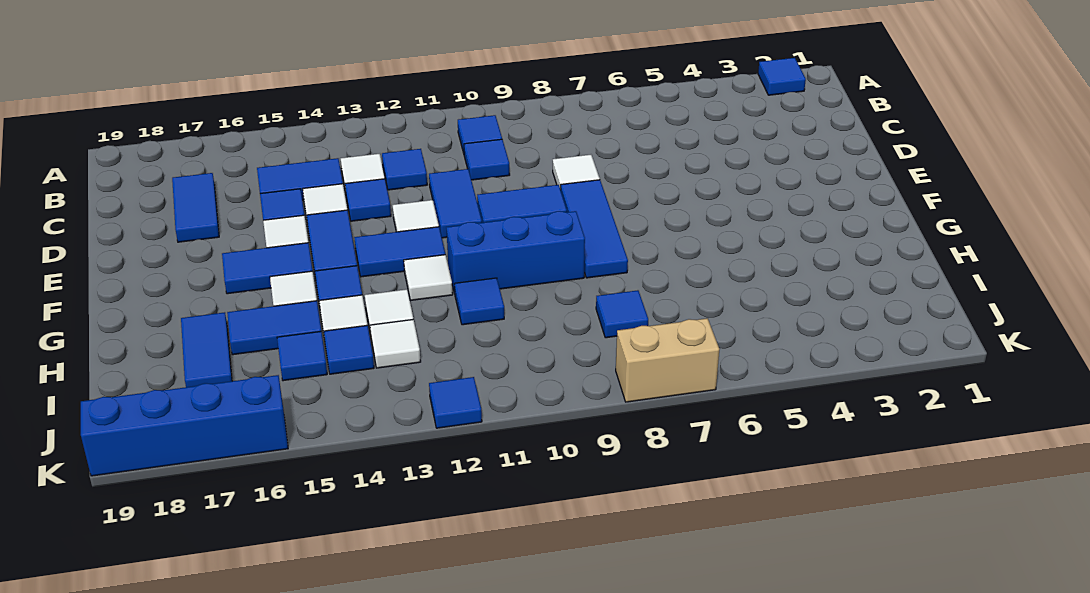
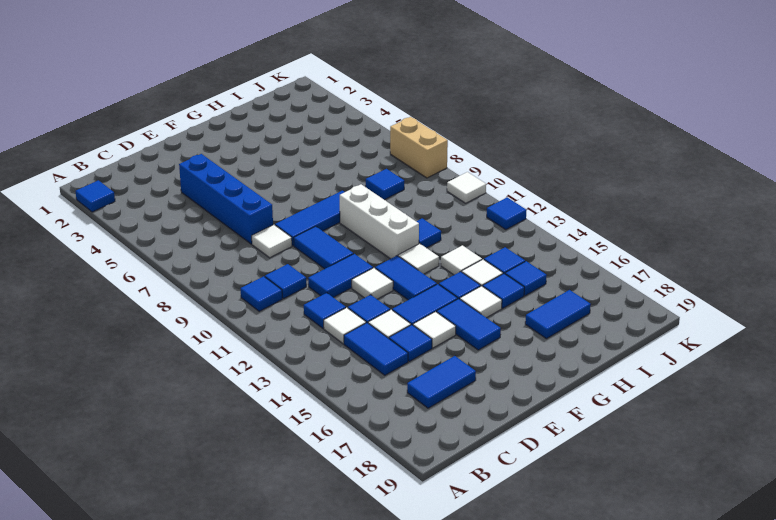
blue brick G9:G11 level 1 -> white brick G9:G11 level 1
blue tile H15:H16 level 1 -> blue tile H15 level 1
white tile I13 level 1 -> white tile K10 level 1
blue brick K16:K19 level 1 -> blue brick D4:D7 level 1

